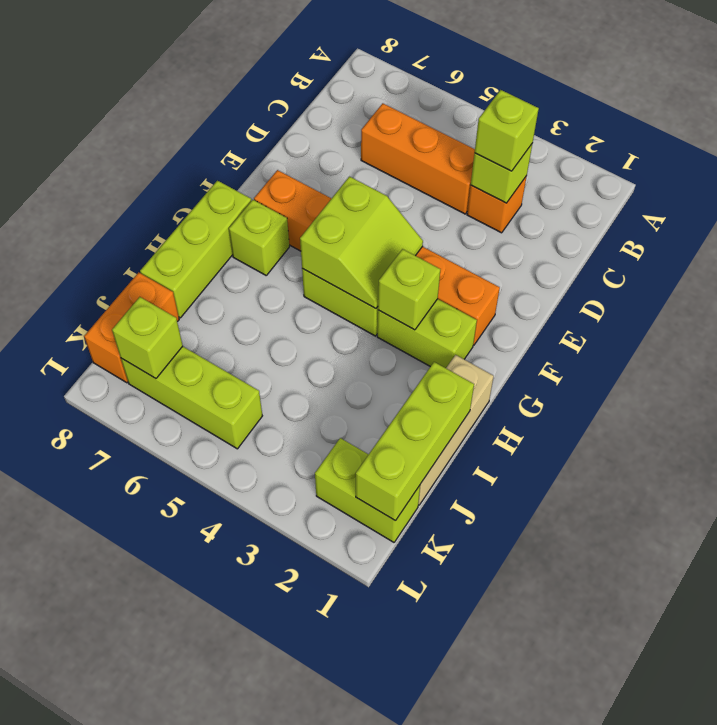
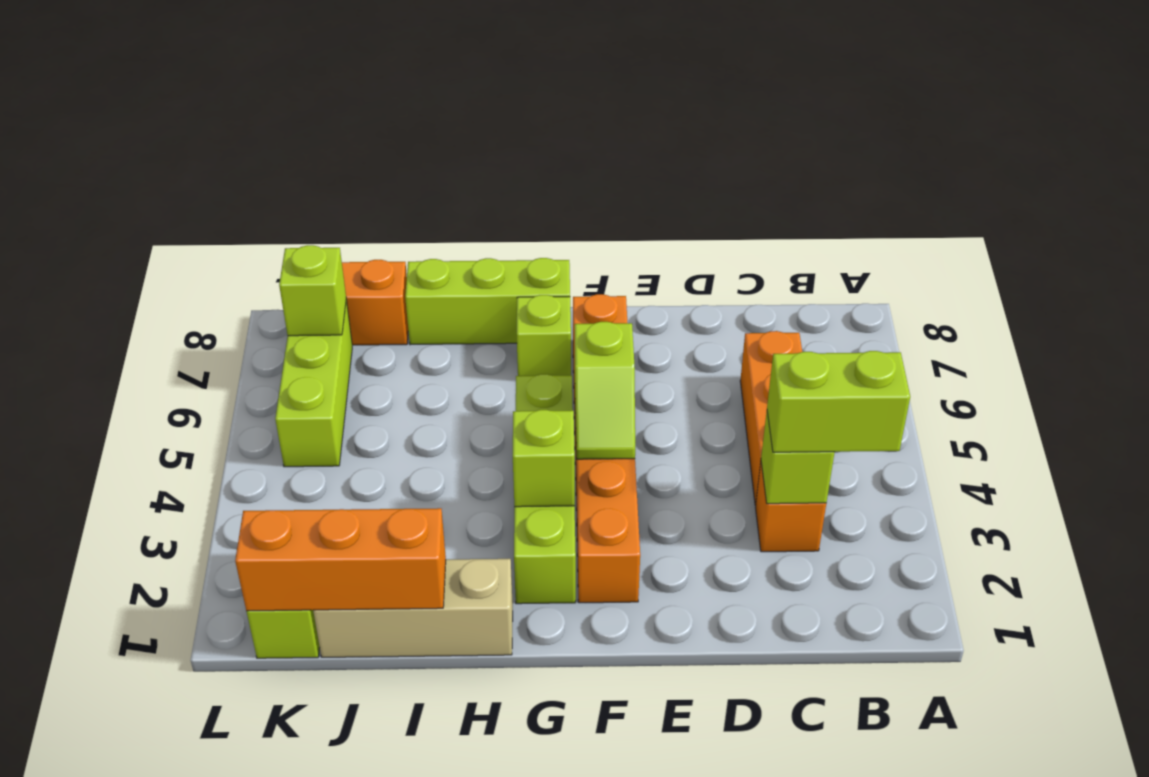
lime brick C3 level 3 -> lime brick B3:C3 level 3
lime slope F4:G5 level 2 top 5 -> lime slope F4:F5 level 2 top 5
lime brick I1:K1 level 2 -> orange brick I1:K1 level 2

